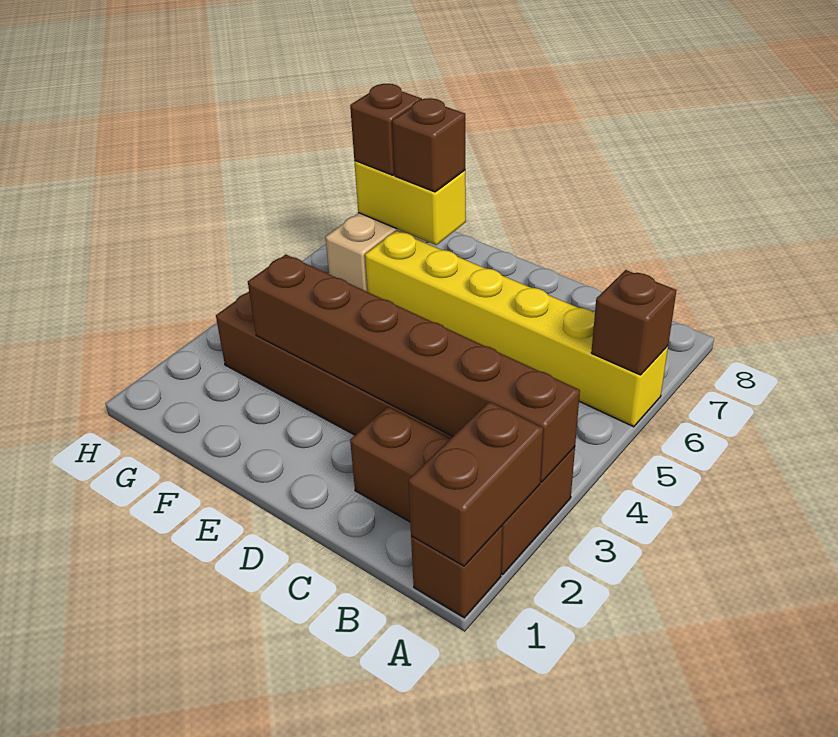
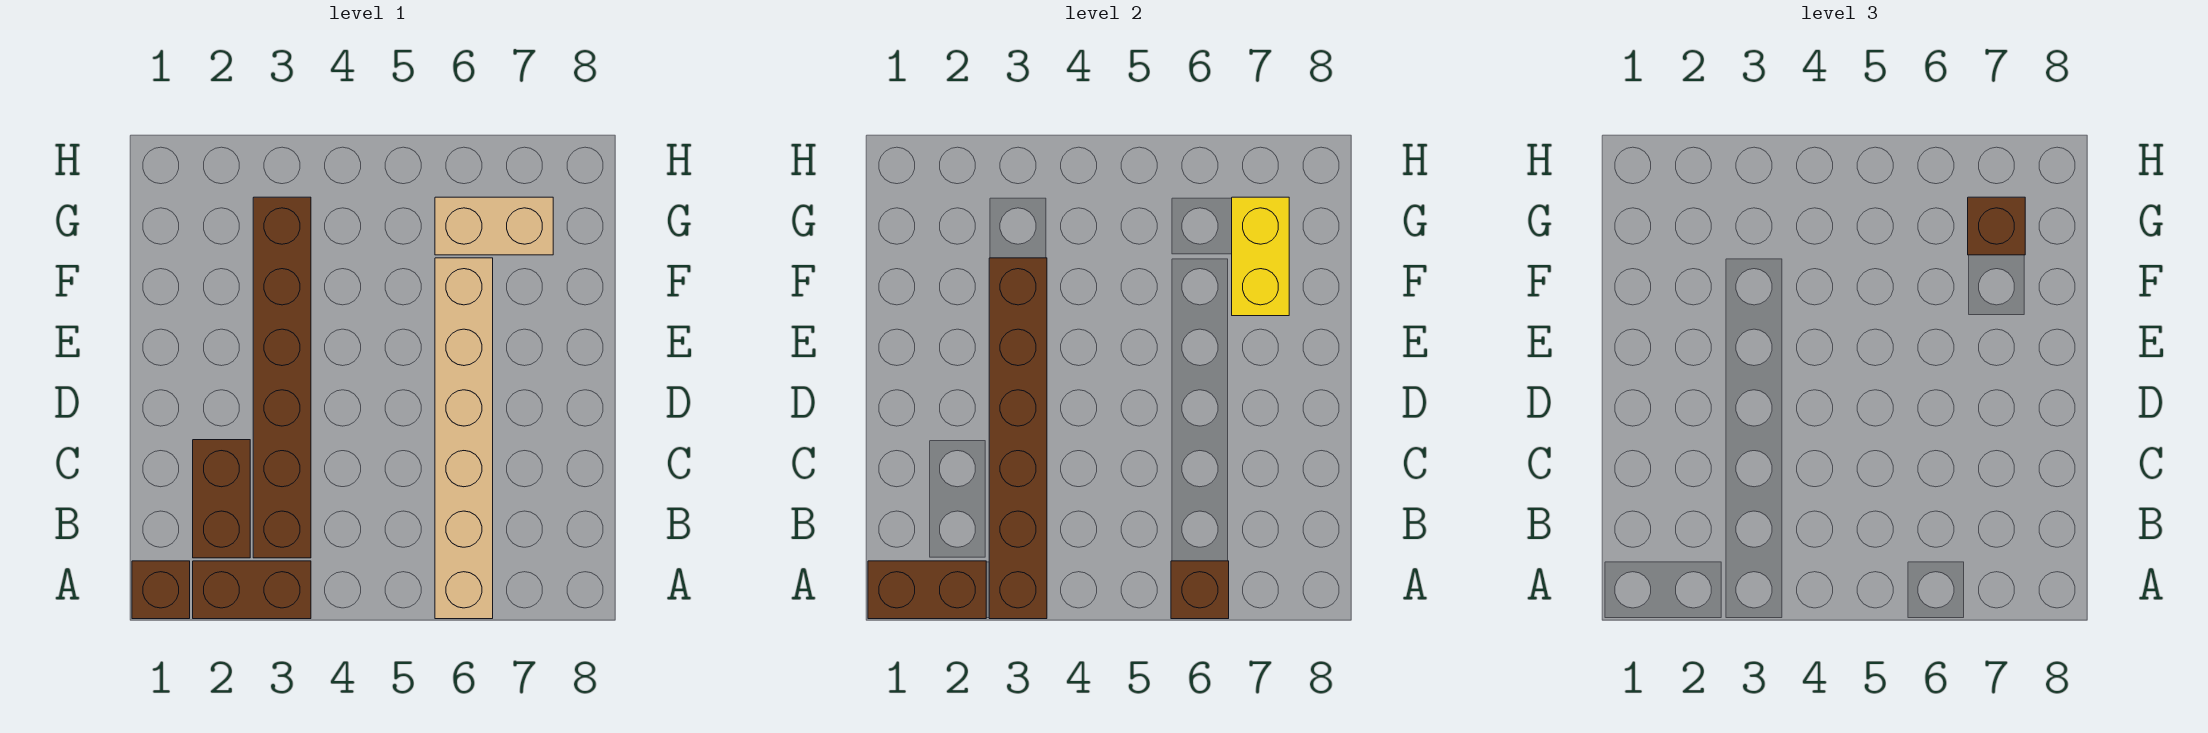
yellow brick A6:F6 level 1 -> tan brick A6:F6 level 1
brown brick F7 level 3 -> none

